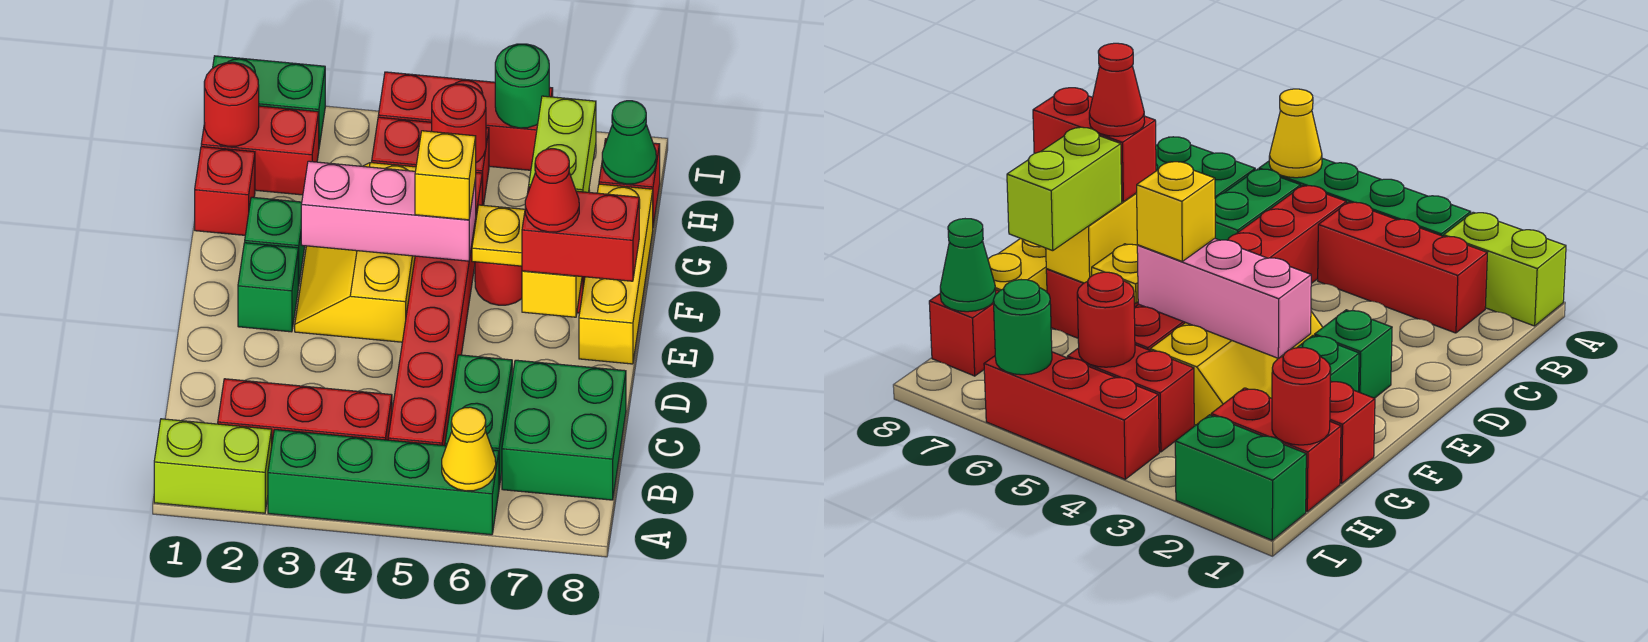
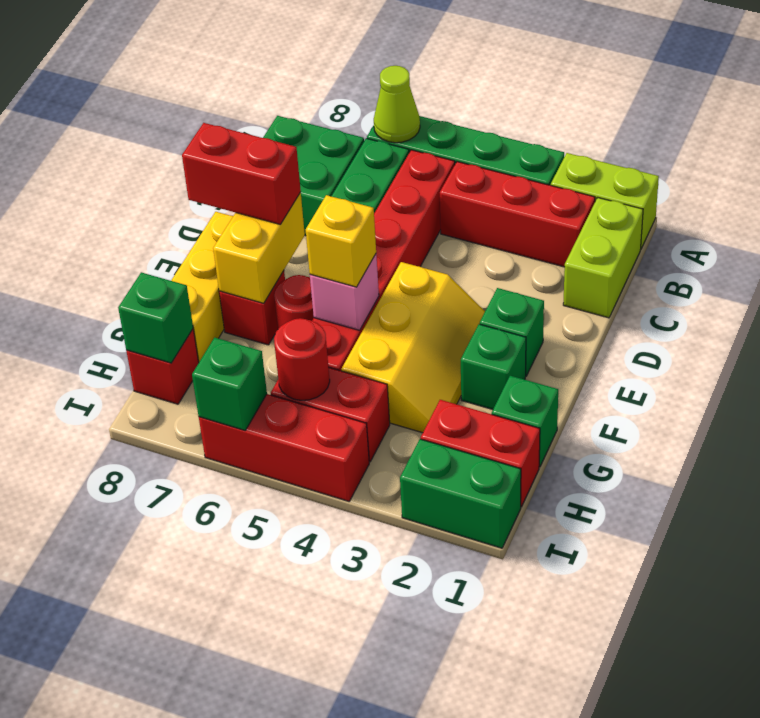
yellow cone A6 level 2 -> lime cone A6 level 2
red cone E7 level 4 -> none
pink brick F3:F5 level 2 -> pink brick F5 level 2
yellow plate F6 level 2 -> none
lime brick F7:G7 level 3 -> lime brick B1:C1 level 1
red brick G1 level 1 -> green brick G1 level 1
red round brick H1 level 2 -> none
green cone H8 level 2 -> green brick H8 level 2
green round brick I6 level 2 -> green brick I6 level 2

